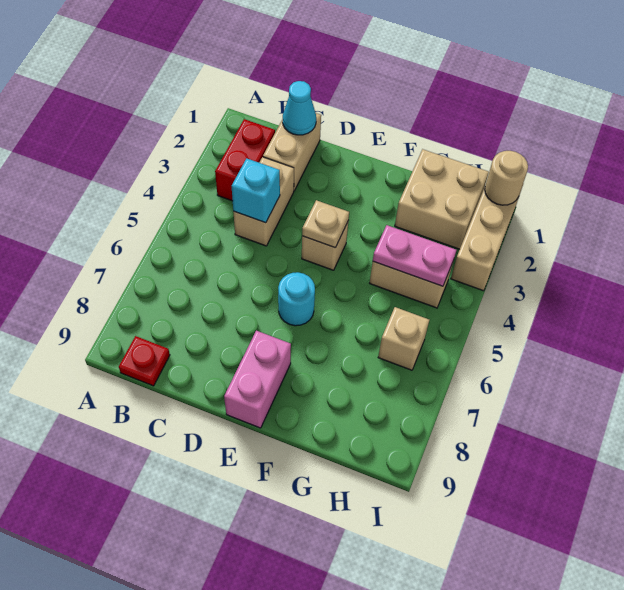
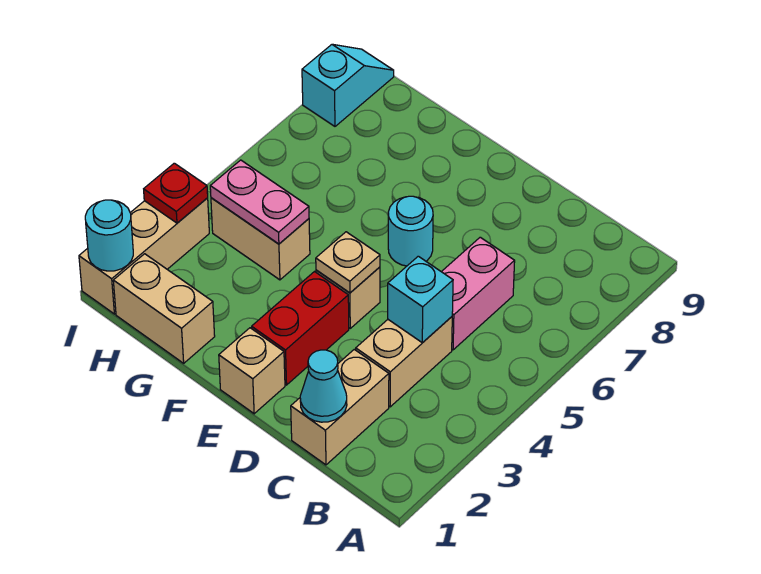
red brick B2:B3 level 1 -> red brick E2:E3 level 1
red plate B9 level 1 -> red plate I3 level 2
pink brick E8:E9 level 1 -> pink brick C5:C6 level 1
tan brick G1:H2 level 1 -> tan brick G1:H1 level 1
tan brick H6 level 1 -> tan brick E1 level 1
tan round brick I1 level 2 -> cyan round brick I1 level 2
none -> cyan slope I8:I9 level 1 top 8

